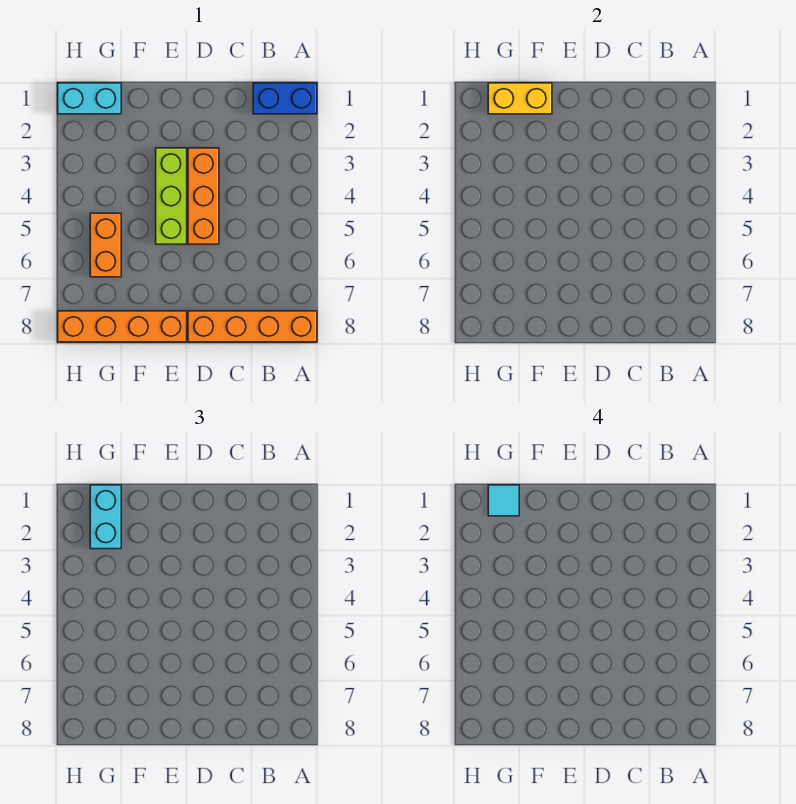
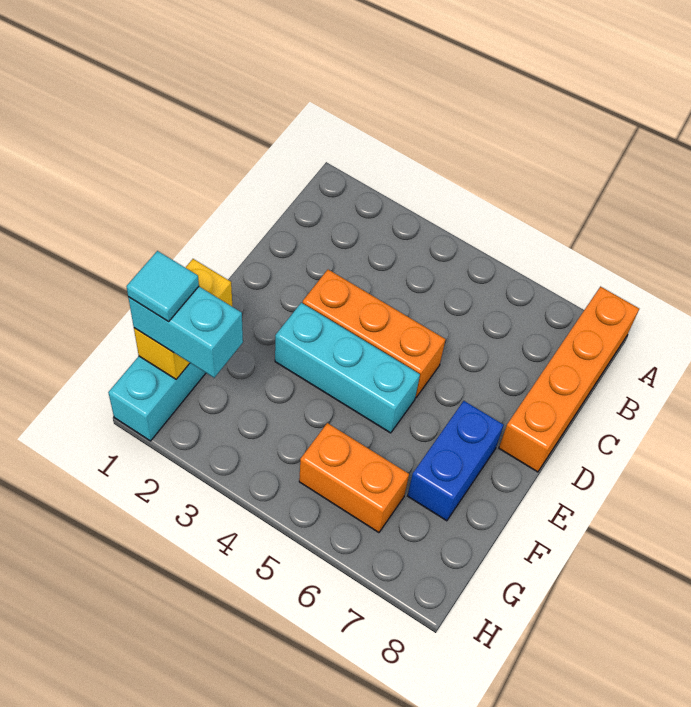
blue brick A1:B1 level 1 -> blue brick E7:F7 level 1
lime brick E3:E5 level 1 -> cyan brick E3:E5 level 1
orange brick E8:H8 level 1 -> none

